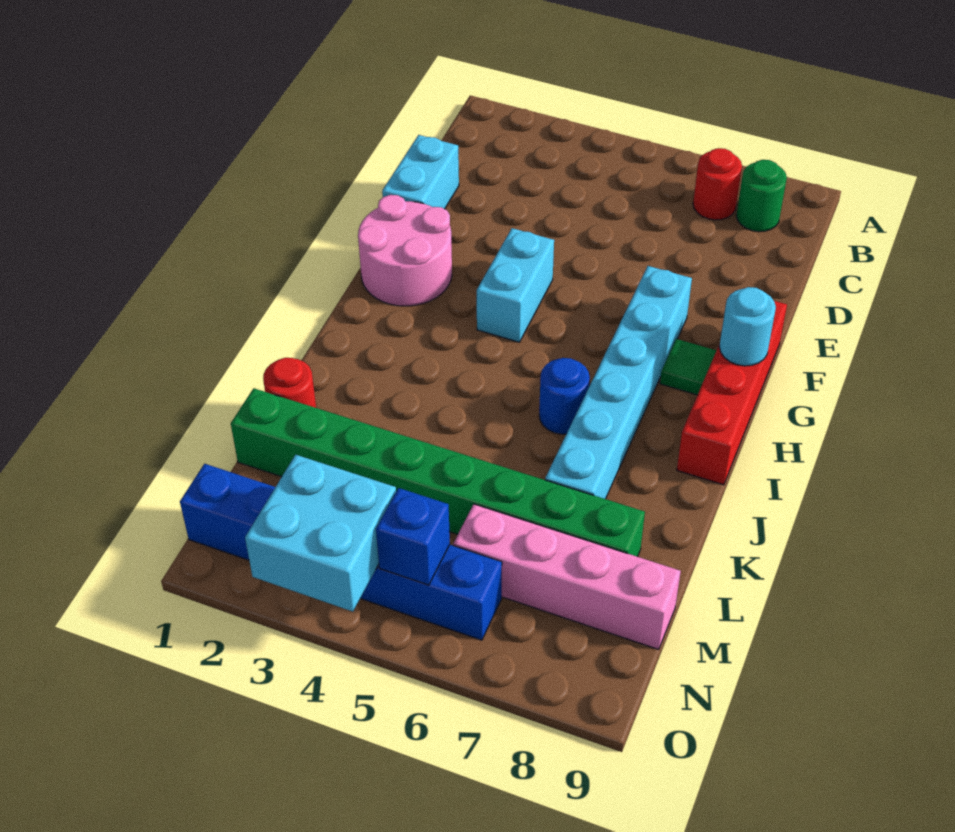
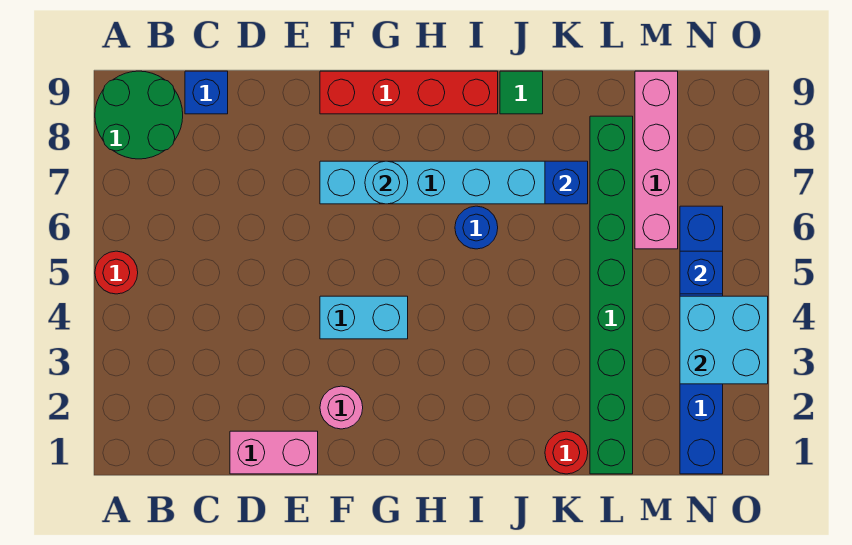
red round brick B7 level 1 -> red round brick A5 level 1
green round brick B8 level 1 -> green round brick A8:B9 level 1
none -> blue brick C9 level 1
cyan brick D1:E1 level 1 -> pink brick D1:E1 level 1
pink round brick F1:G2 level 1 -> pink round brick F2 level 1
green tile G8 level 1 -> green tile J9 level 1
cyan round brick G9 level 2 -> cyan round brick G7 level 2
none -> blue brick K7 level 2

